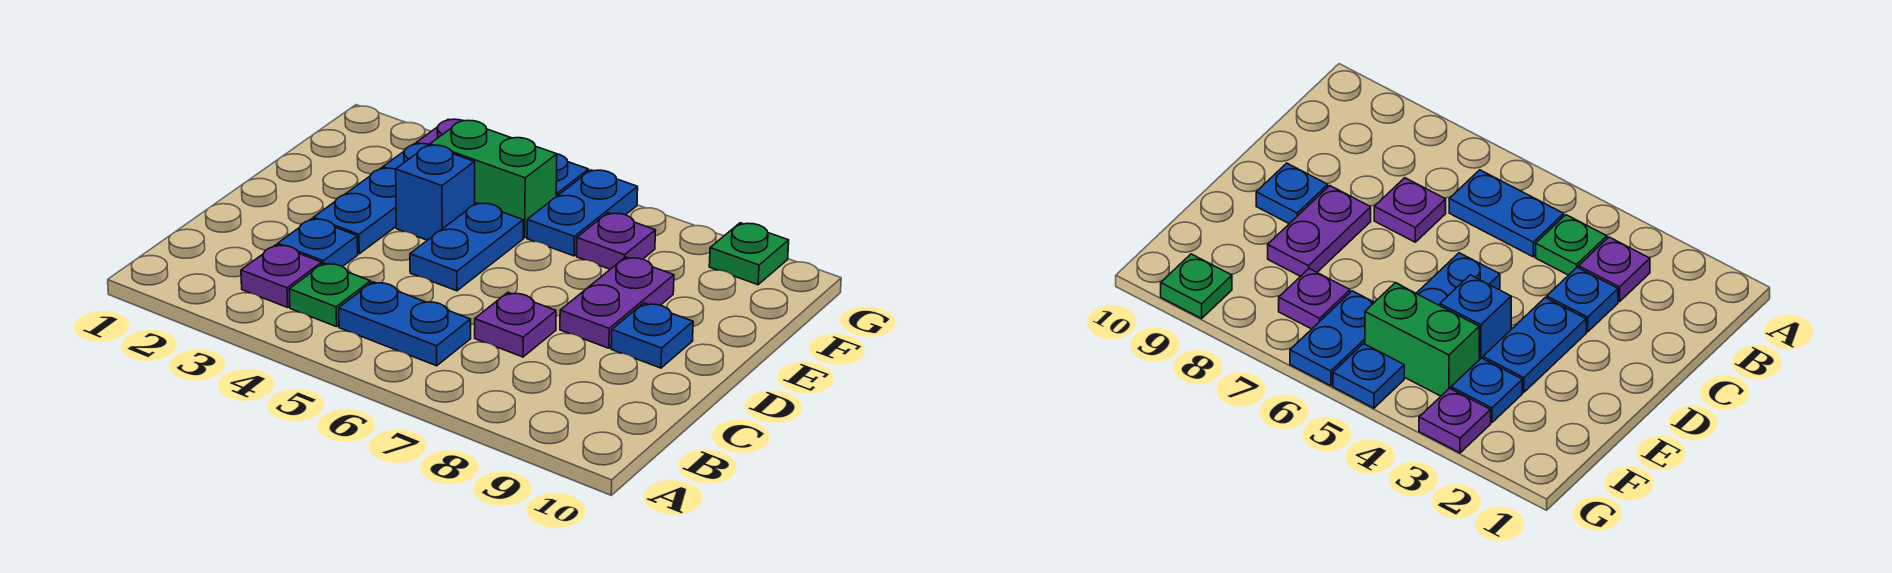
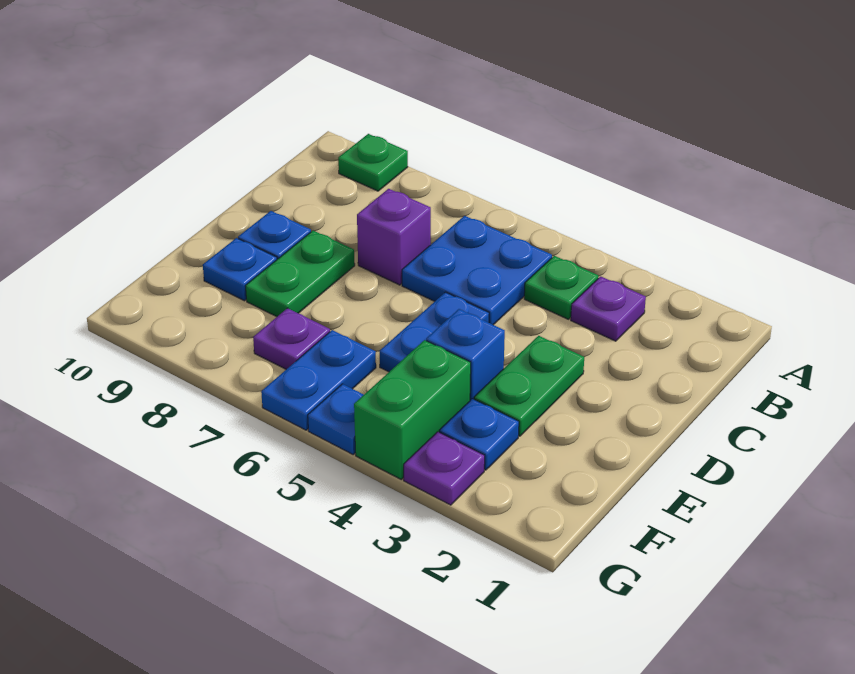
blue plate B5:B6 level 1 -> blue plate B5:C6 level 1
blue plate C3 level 1 -> blue plate E9 level 1
purple plate C7 level 1 -> purple brick C7 level 1
blue plate D3:E3 level 1 -> green plate D3:E3 level 1
purple plate D8:E8 level 1 -> green plate D8:E8 level 1
green brick F4:F5 level 1 -> green brick F4:G4 level 1
green plate G9 level 1 -> green plate A9 level 1

